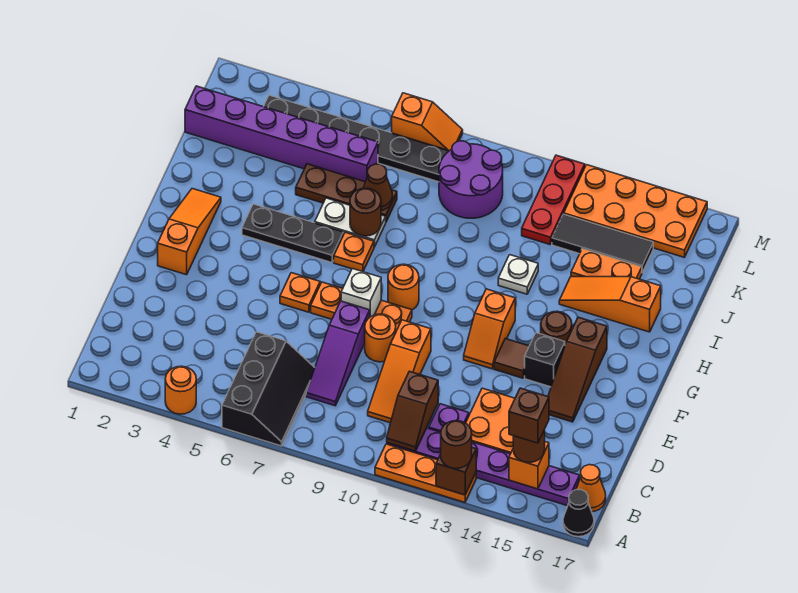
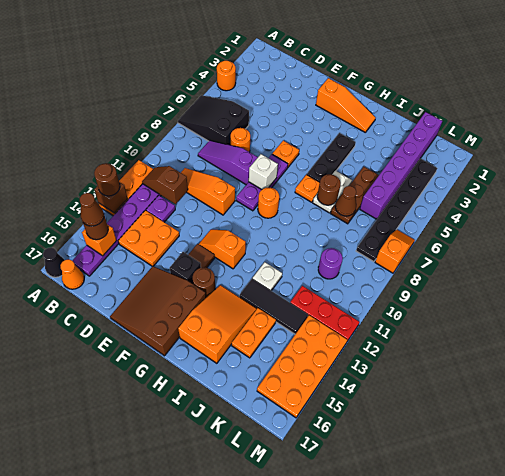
black slope A6:C7 level 1 top 6 -> black slope A6:C7 level 1 top C
brown brick B15 level 4 -> brown cone B15 level 4
orange round brick E9 level 1 -> orange round brick D7 level 1
brown slope E15:G15 level 1 top G -> brown slope E15:G17 level 1 top G
orange plate F7:F9 level 1 -> purple plate F7:F9 level 1
orange slope I14:I16 level 1 top 16 -> orange slope H14:I16 level 1 top 16
purple round brick K9:L10 level 1 -> purple round brick K10 level 1
black tile K13:K15 level 1 -> black tile I13:K13 level 1
orange slope M7:M8 level 1 top 7 -> orange slope M7:M8 level 1 top 8

